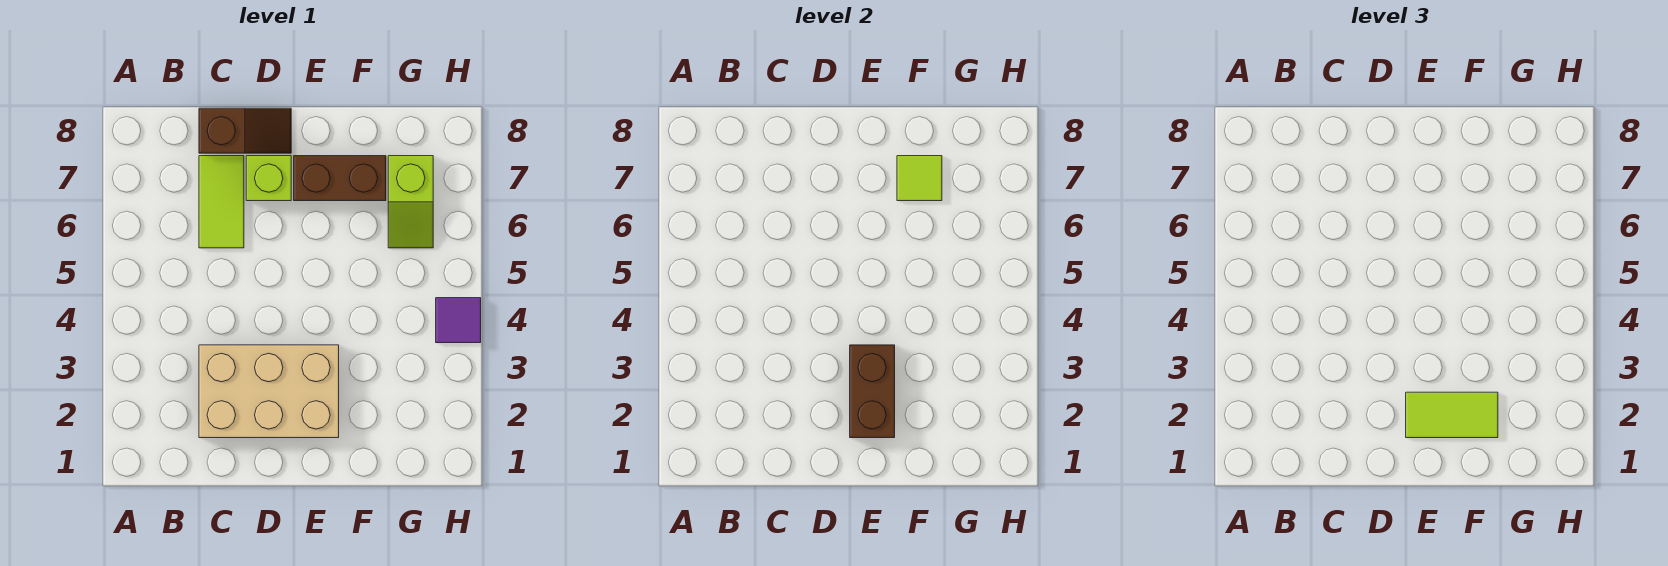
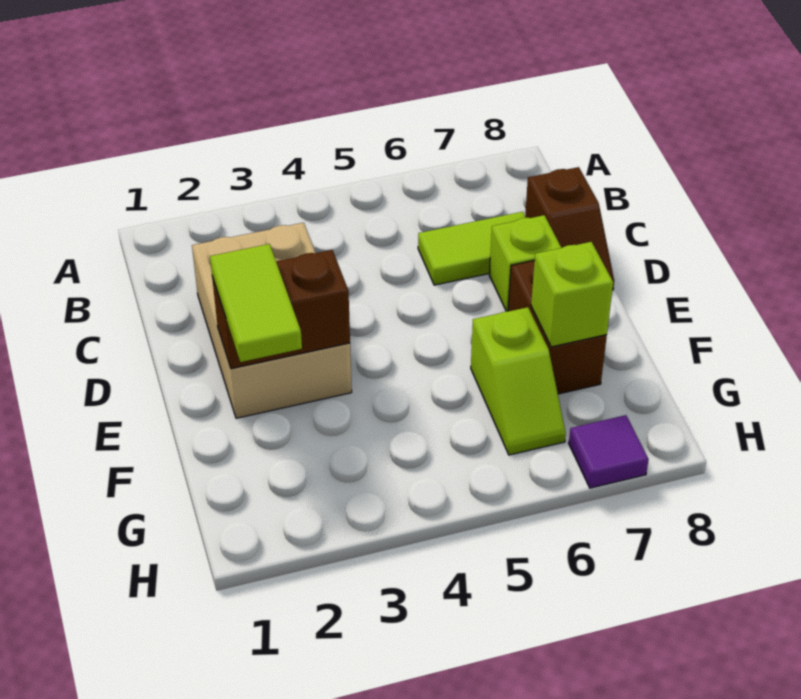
lime tile F7 level 2 -> lime brick F7 level 2
lime slope G6:G7 level 1 top 7 -> lime slope F6:G6 level 1 top F
purple tile H4 level 1 -> purple tile H7 level 1

